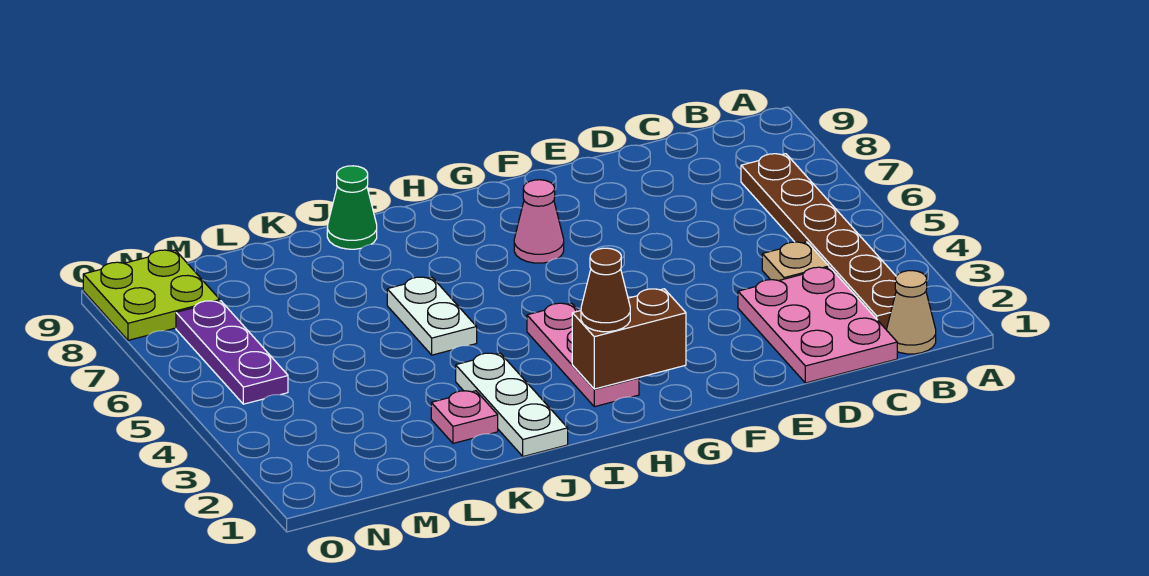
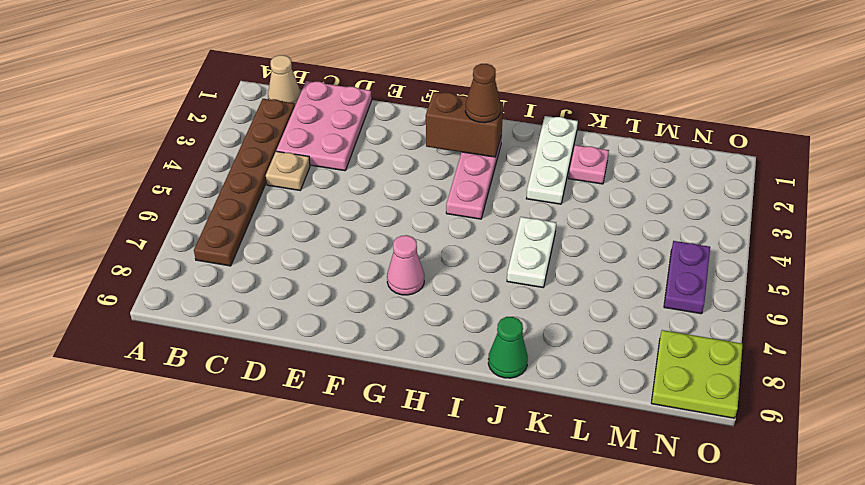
purple plate N5:N7 level 1 -> purple plate N5:N6 level 1

